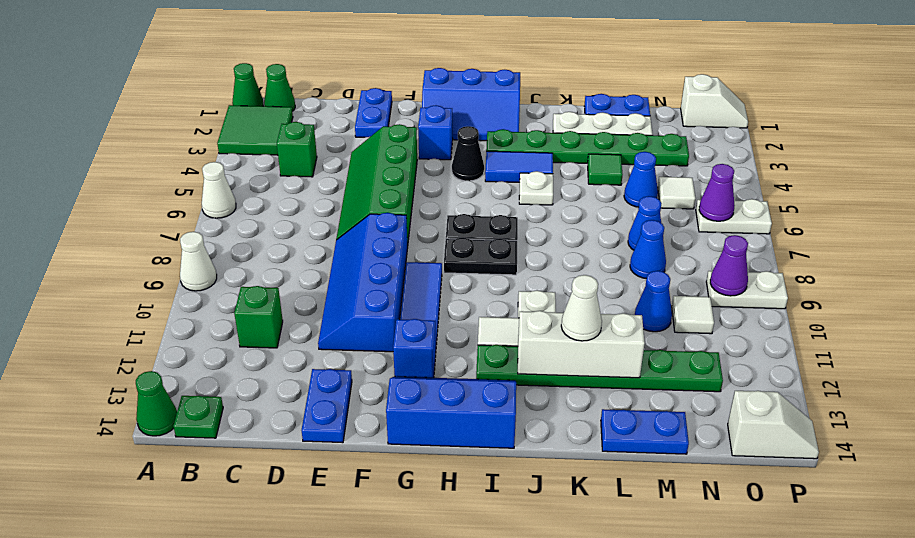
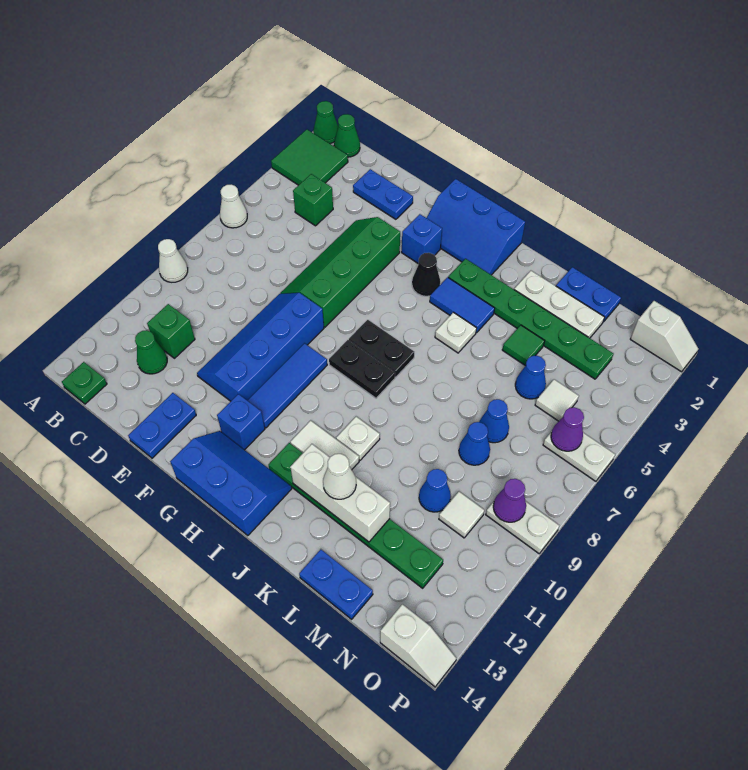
green cone A14 level 1 -> green cone C12 level 1
blue plate E1:E2 level 1 -> blue plate D2:E2 level 1

